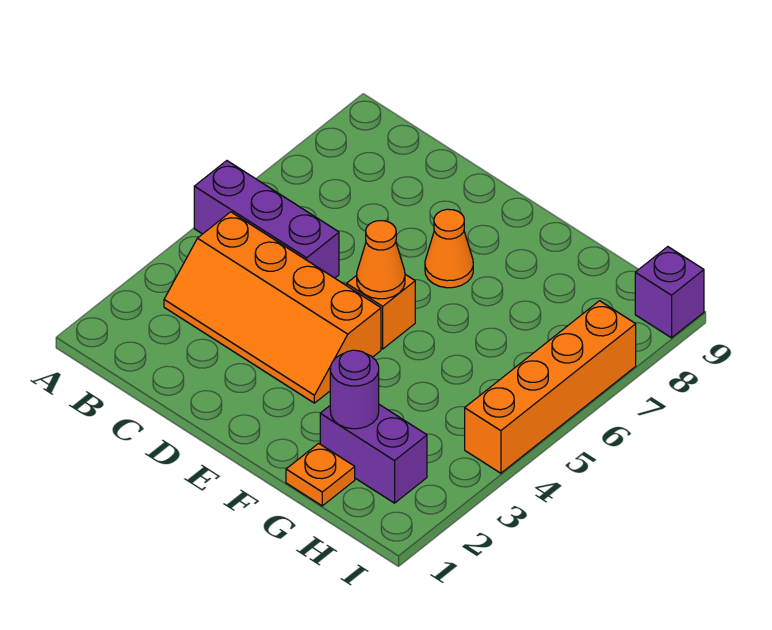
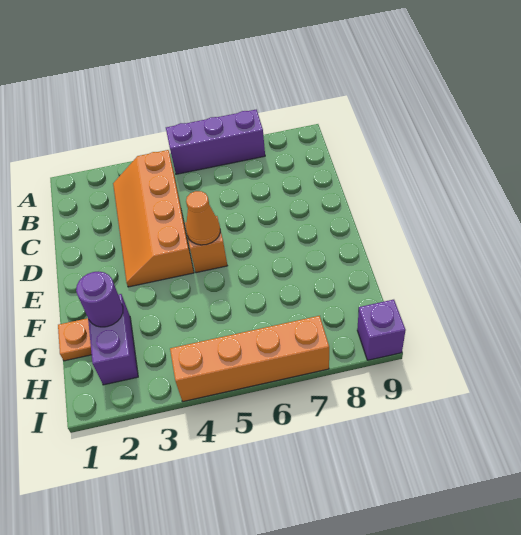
purple brick A5:C5 level 1 -> purple brick A5:A7 level 1
orange cone E7 level 1 -> none

